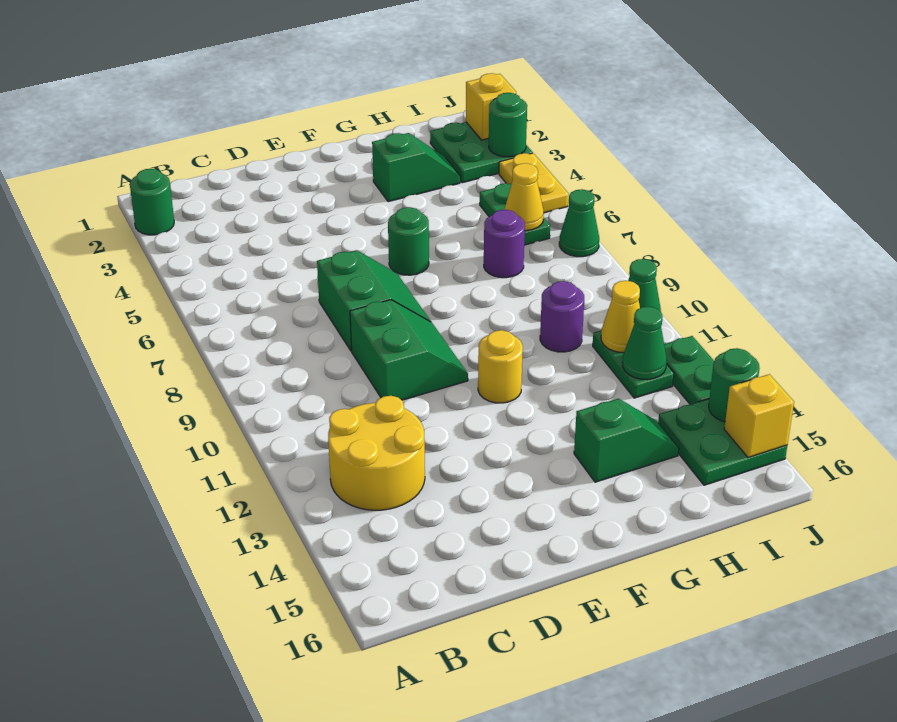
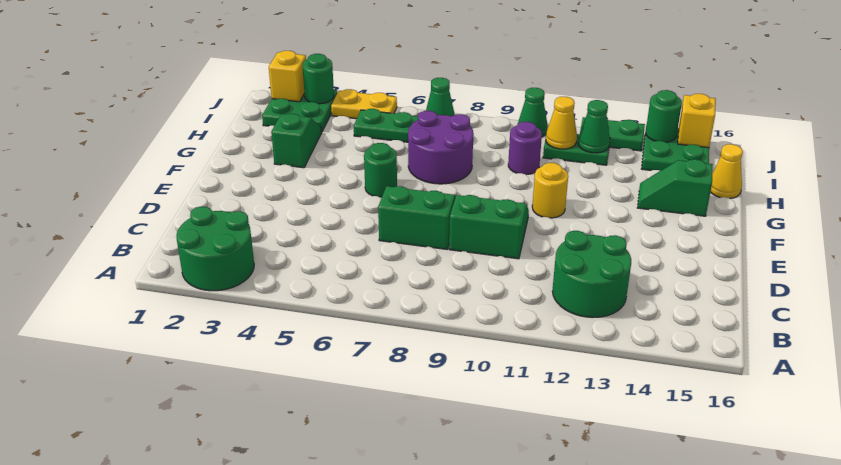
green round brick A2 level 1 -> green round brick A2:B3 level 1
yellow round brick B12:C13 level 1 -> green round brick B12:C13 level 1
green slope G14:H14 level 1 top G -> green slope G14:G15 level 1 top 15
purple round brick H7 level 1 -> purple round brick G7:H8 level 1
yellow cone I6 level 2 -> yellow cone H16 level 1

